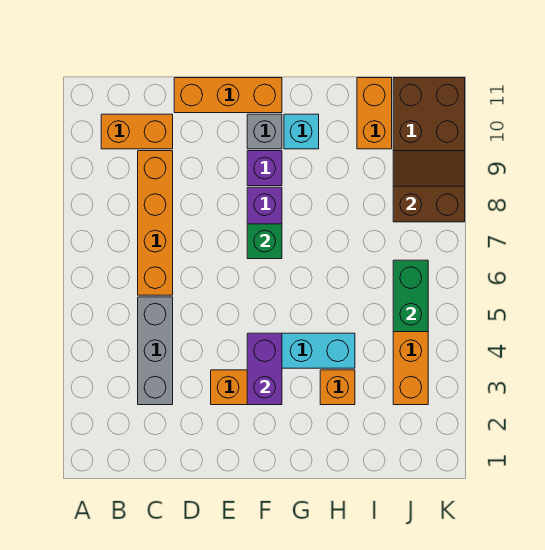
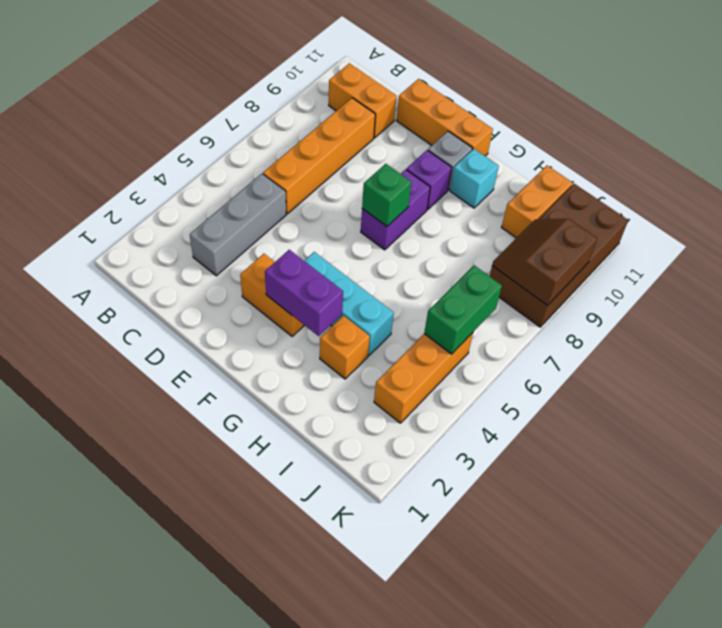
purple brick F3:F4 level 2 -> purple brick F3:G3 level 2
brown slope J8:K9 level 2 top 8 -> brown slope J8:K9 level 2 top K

